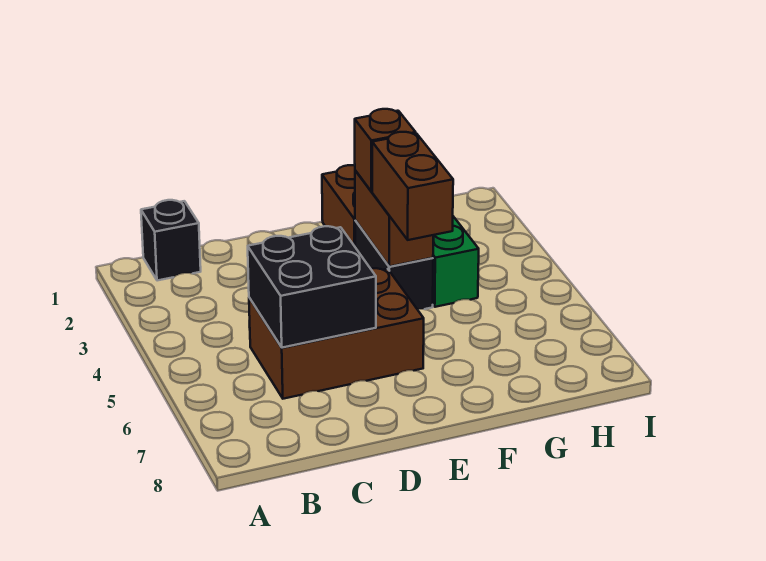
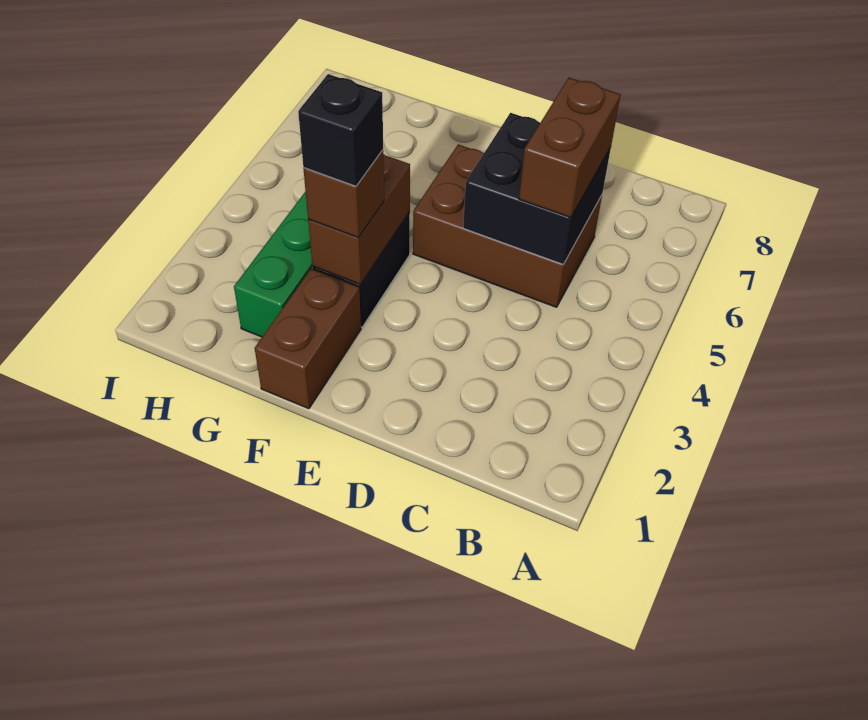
black brick B1 level 1 -> black brick F3 level 4
brown brick F4:F5 level 3 -> brown brick C5:C6 level 3

